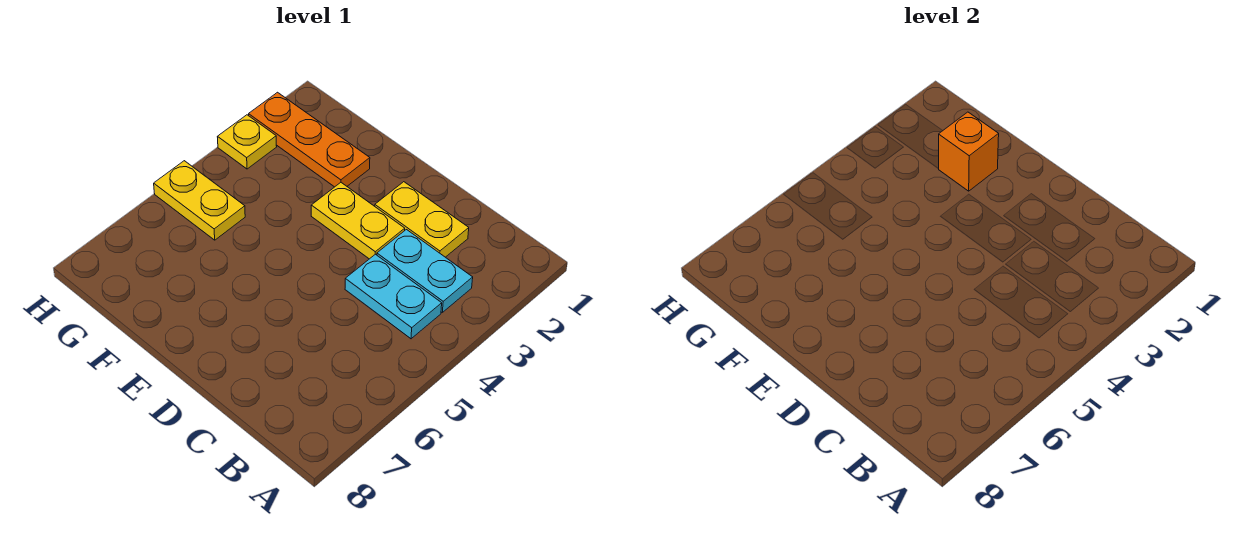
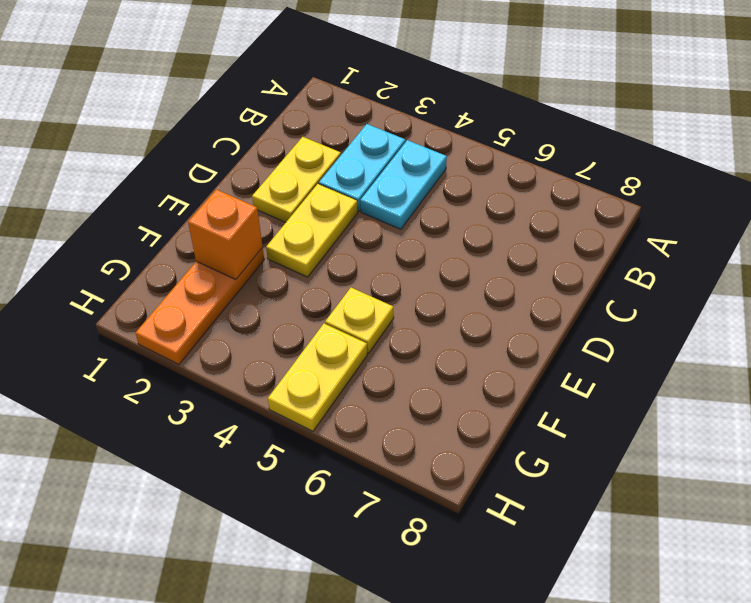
yellow plate H3 level 1 -> yellow plate F5 level 1

